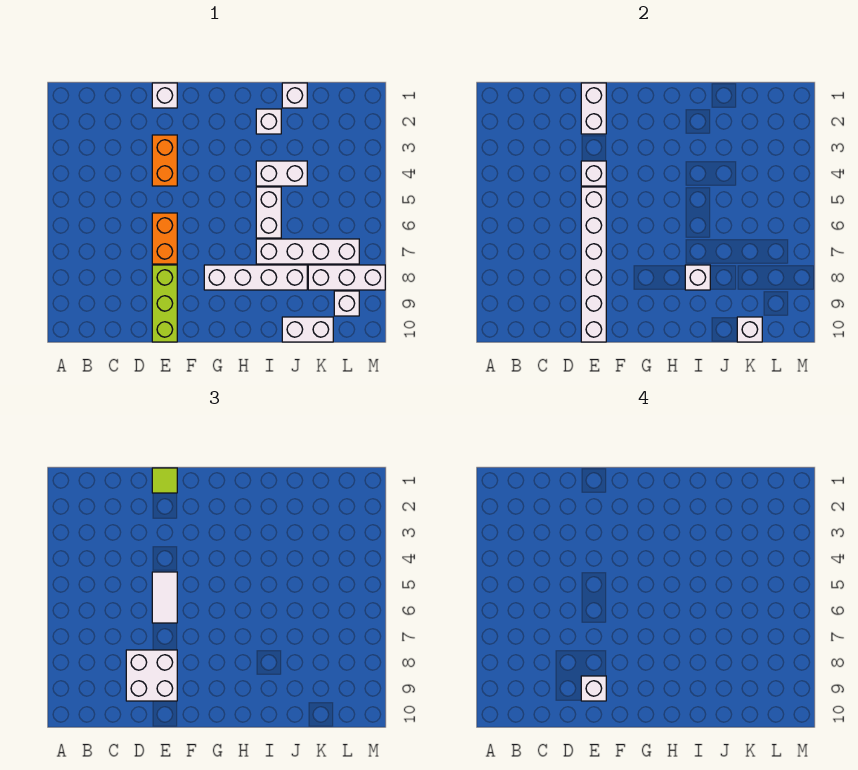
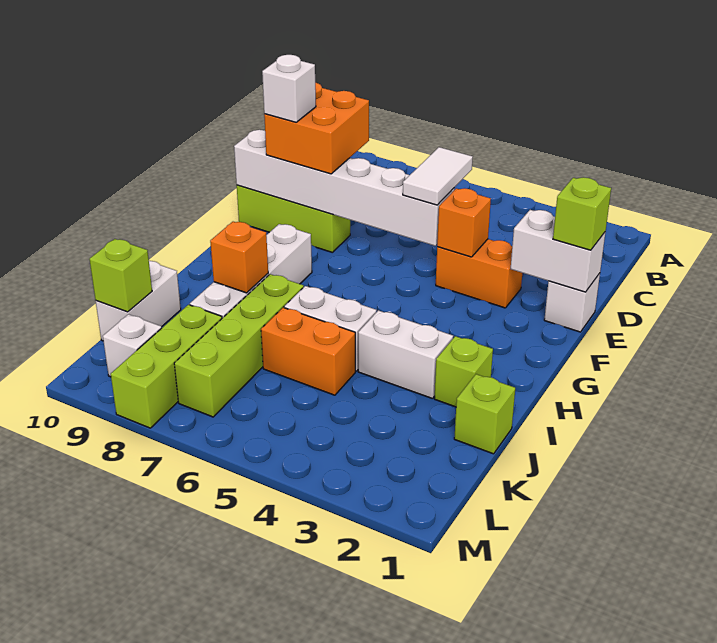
white brick D8:E9 level 3 -> orange brick D8:E9 level 3
lime tile E1 level 3 -> lime brick E1 level 3
white brick E4 level 2 -> orange brick E4 level 2
white tile E5:E6 level 3 -> white tile D5:E5 level 3
orange brick E6:E7 level 1 -> orange brick J5:J6 level 1
white brick I2 level 1 -> lime brick I2 level 1
white brick I4:J4 level 1 -> white brick I3:I4 level 1
white brick I7:L7 level 1 -> lime brick I7:L7 level 1
white brick I8 level 2 -> orange brick I8 level 2
white brick J1 level 1 -> lime brick J1 level 1
white brick K8:M8 level 1 -> lime brick K8:M8 level 1
white brick K10 level 2 -> lime brick K10 level 2

